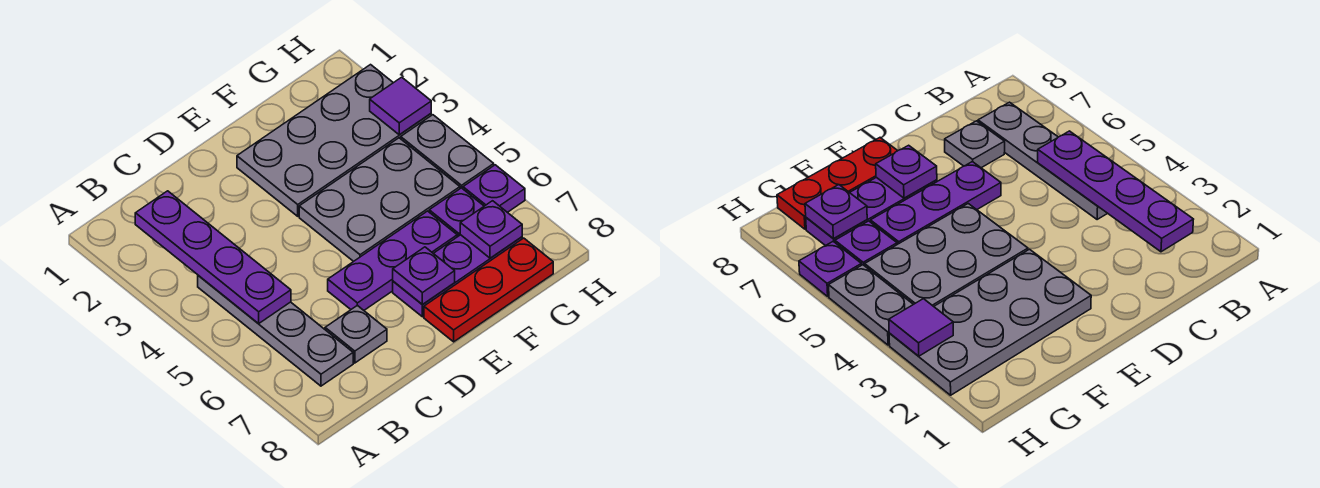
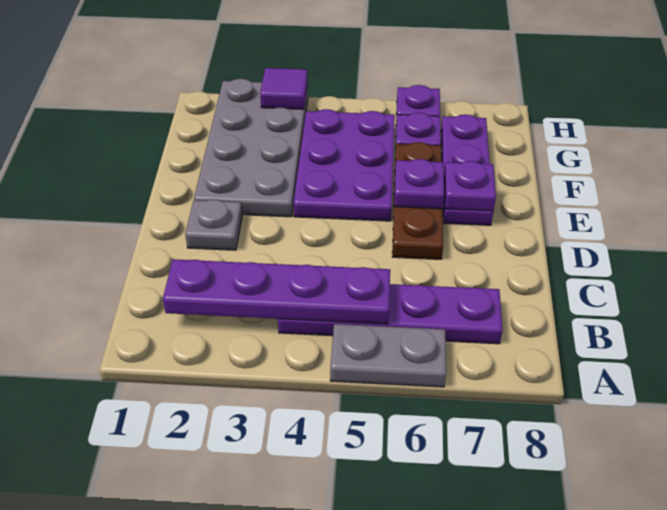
grey plate B4:B7 level 1 -> purple plate B4:B7 level 1
grey plate C7 level 1 -> grey plate D2 level 1
purple plate D6:F6 level 1 -> brown plate D6:F6 level 1
grey plate E4:G5 level 1 -> purple plate E4:G5 level 1
red plate E8:G8 level 1 -> none
purple plate G7 level 2 -> purple plate E6 level 2
grey plate H4:H5 level 1 -> grey plate A5:A6 level 1

